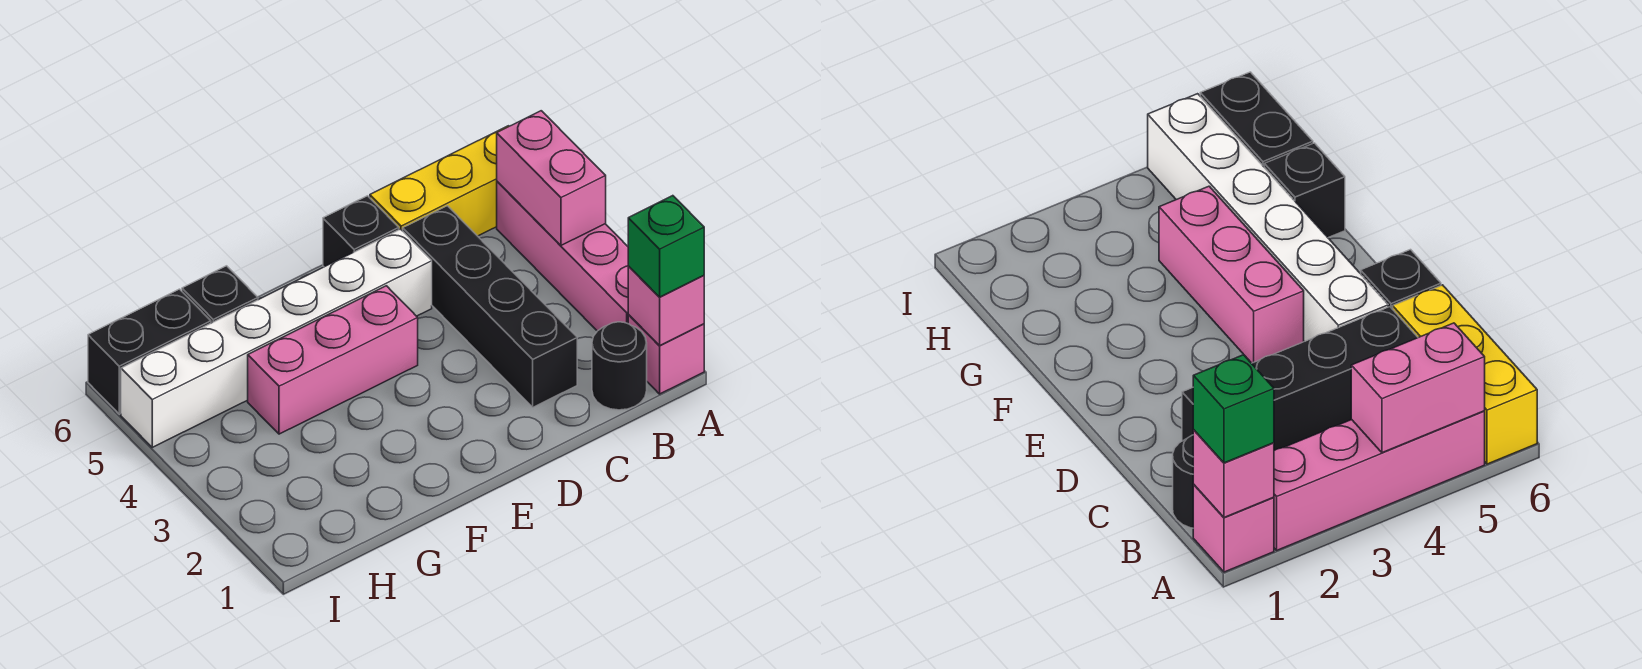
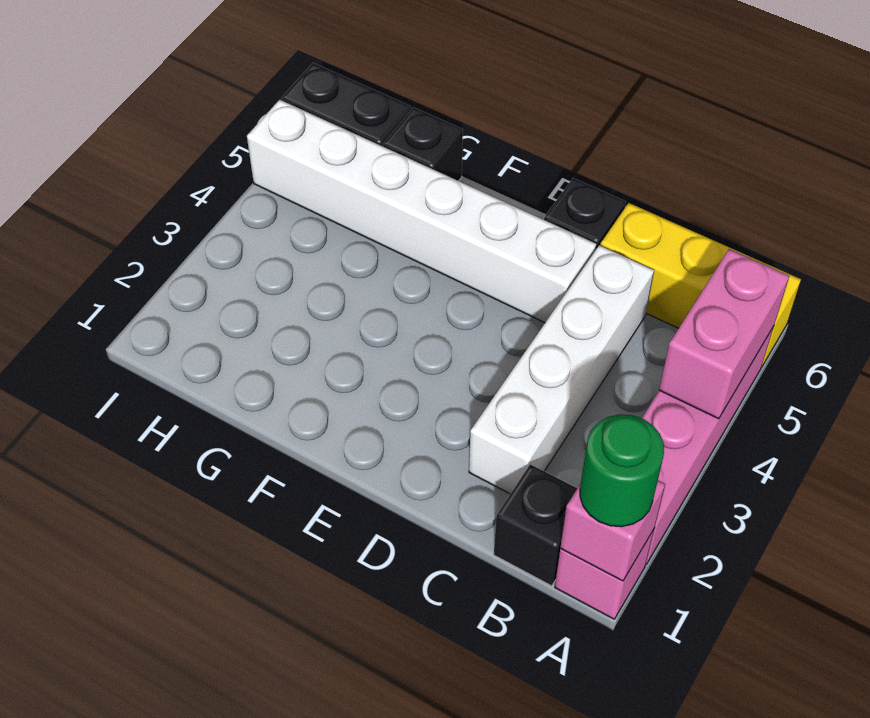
green brick A1 level 3 -> green round brick A1 level 3
black round brick B1 level 1 -> black brick B1 level 1
black brick C2:C5 level 1 -> white brick C2:C5 level 1
pink brick E4:G4 level 1 -> none

